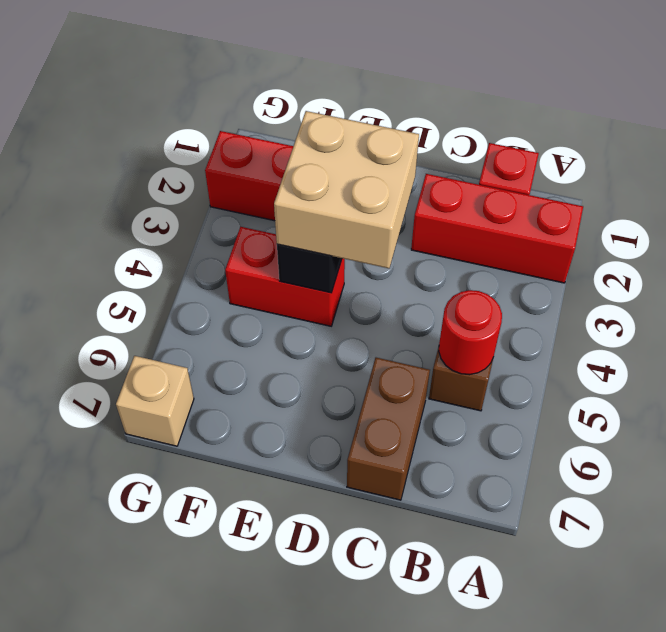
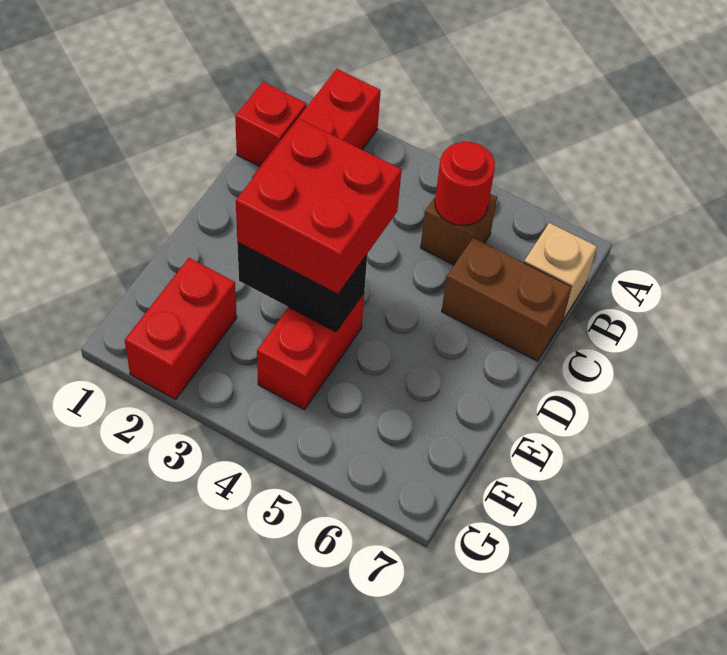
tan brick D3:E4 level 3 -> red brick D3:E4 level 3
tan brick G7 level 1 -> tan brick B7 level 1

